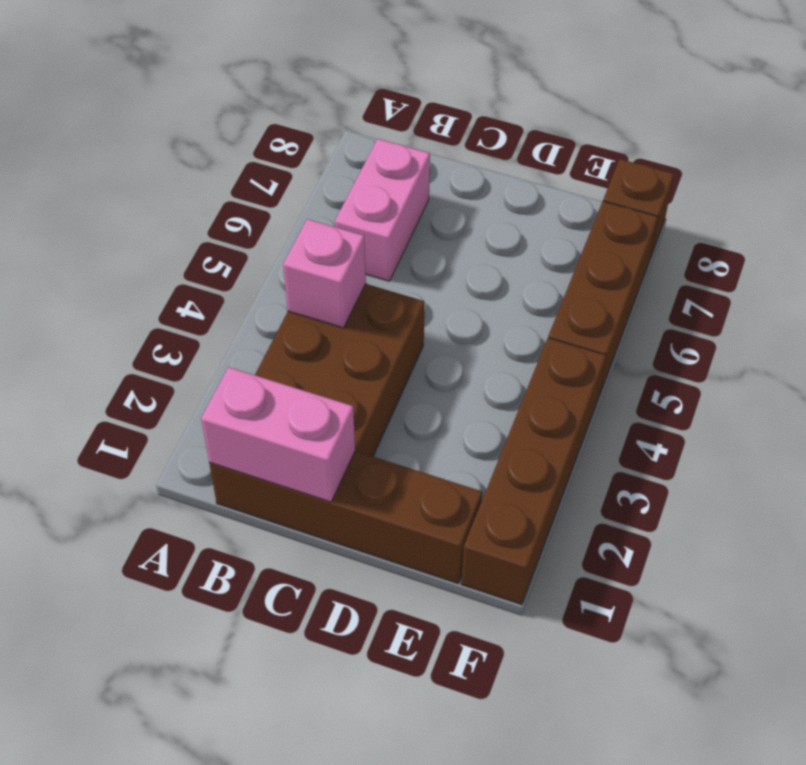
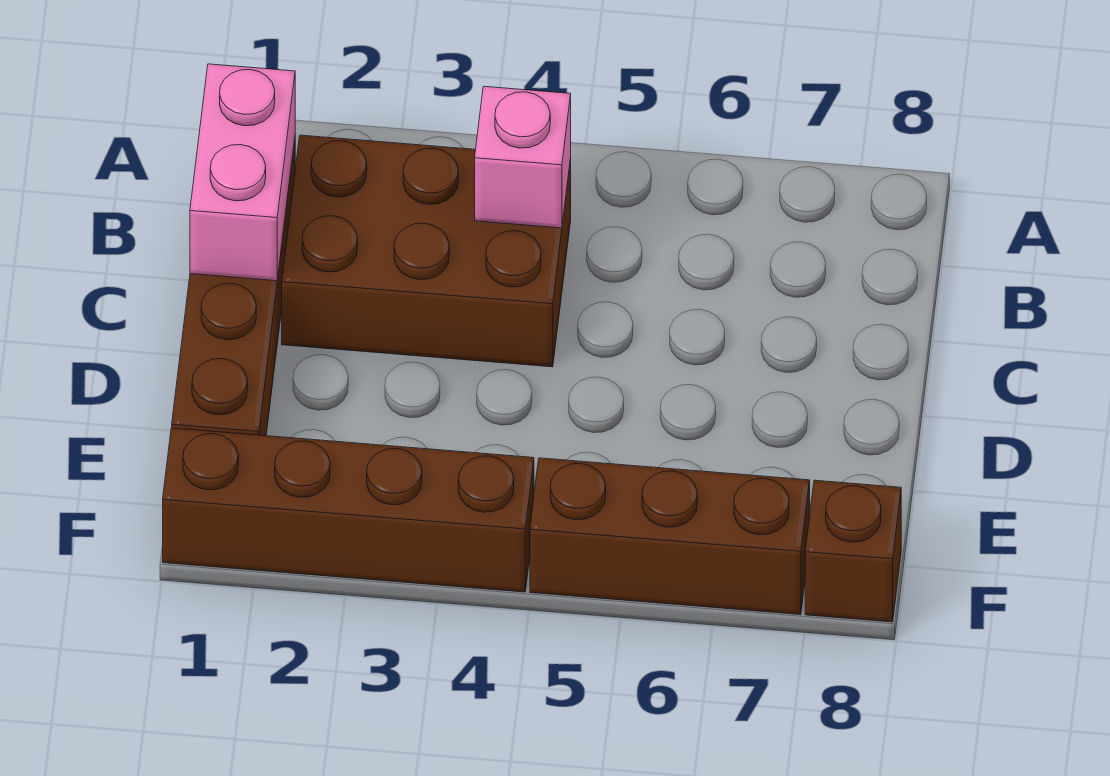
pink brick B6:B7 level 1 -> none

